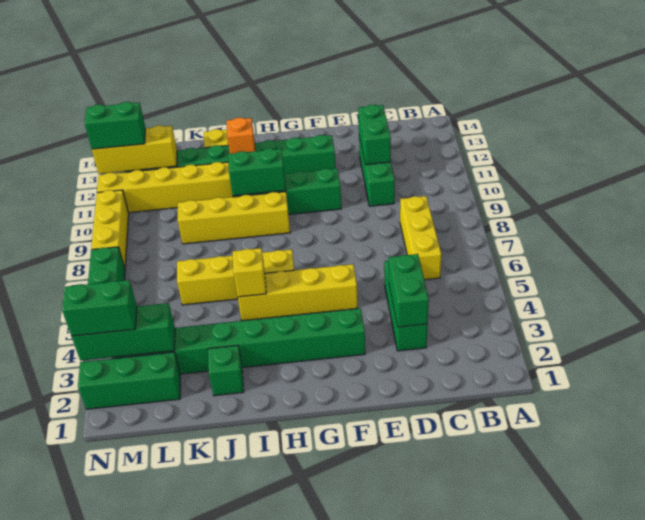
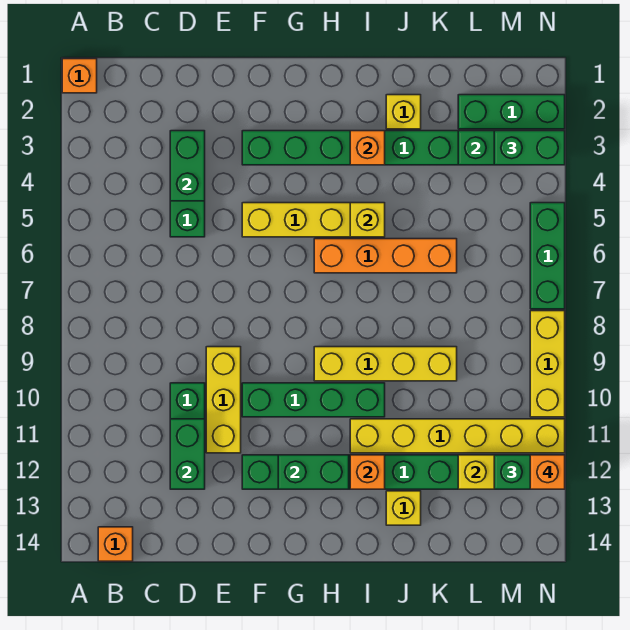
none -> orange brick A1 level 1
none -> orange brick B14 level 1
yellow brick C6:C8 level 1 -> yellow brick E9:E11 level 1
yellow brick H6:K6 level 1 -> orange brick H6:K6 level 1
green brick H10:I10 level 2 -> green brick G12:H12 level 2
none -> orange brick I3 level 2
green brick J2 level 1 -> yellow brick J2 level 1
none -> orange brick N12 level 4

